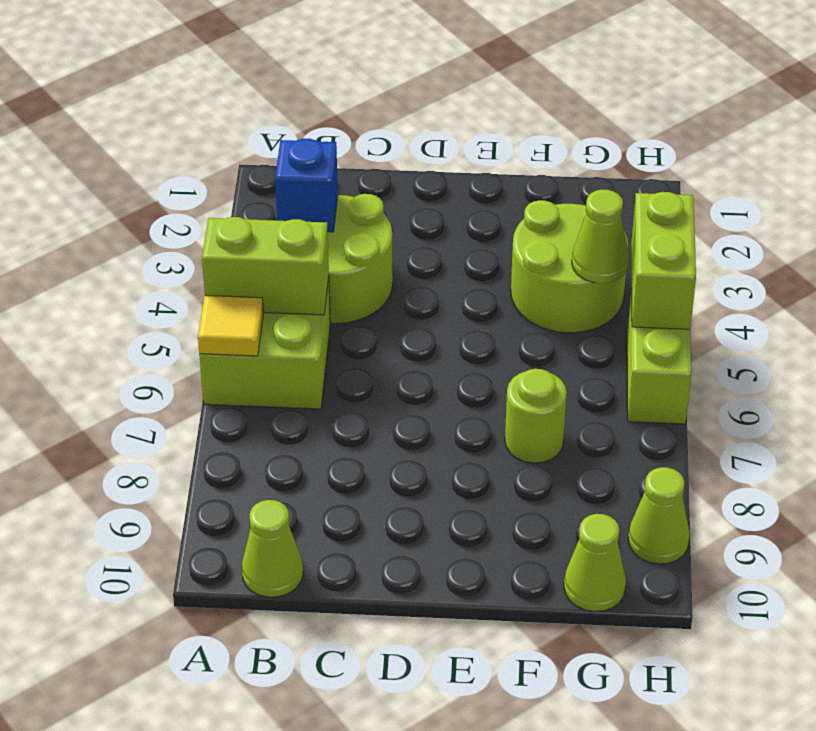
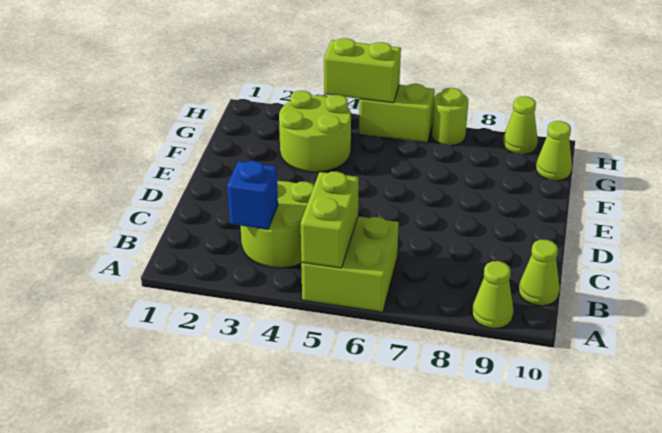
yellow tile A6 level 2 -> none
lime round brick F7 level 1 -> lime round brick H7 level 1
lime cone G4 level 2 -> lime cone A9 level 1

